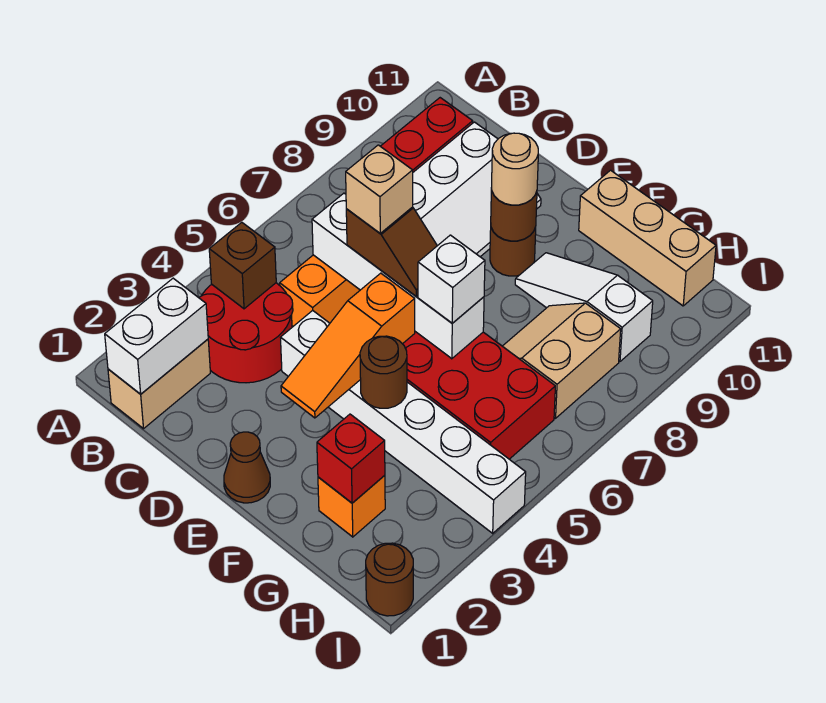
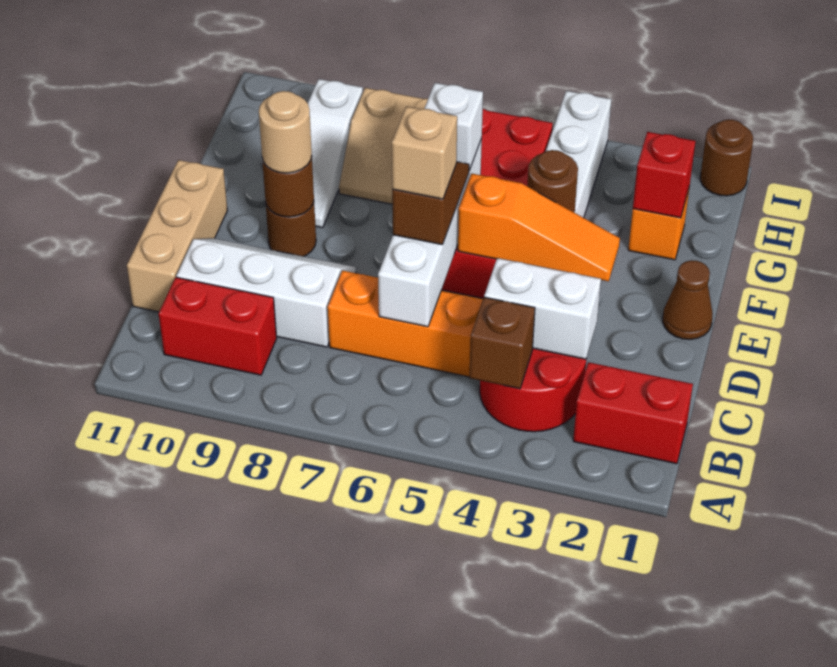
tan brick B1:B2 level 1 -> red brick B1:B2 level 1
white brick B1:B2 level 2 -> white brick C3:C4 level 2
tan brick F11:H11 level 1 -> tan brick C11:E11 level 1

